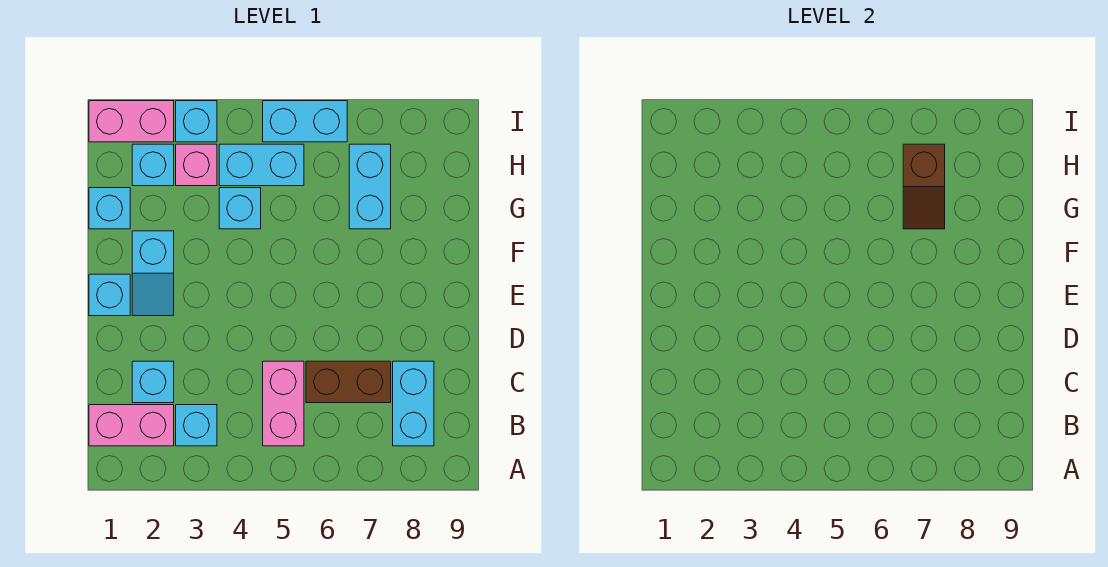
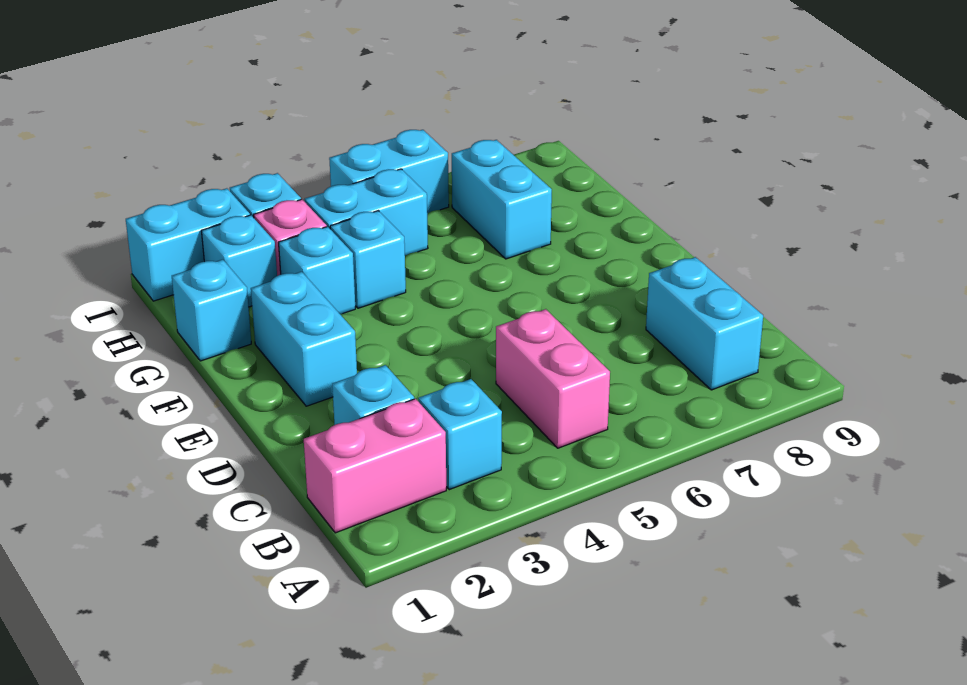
brown brick C6:C7 level 1 -> none
cyan brick E1 level 1 -> cyan brick G3 level 1
cyan slope E2:F2 level 1 top F -> cyan brick E2:F2 level 1
brown slope G7:H7 level 2 top H -> none
pink brick I1:I2 level 1 -> cyan brick I1:I2 level 1

